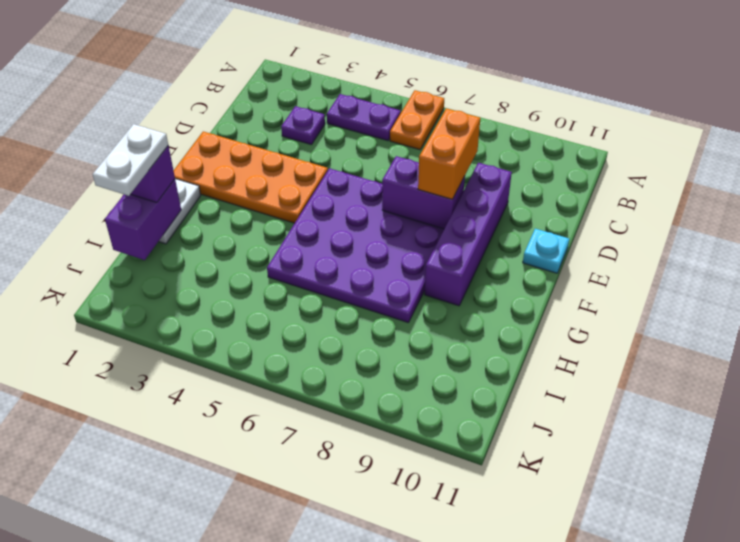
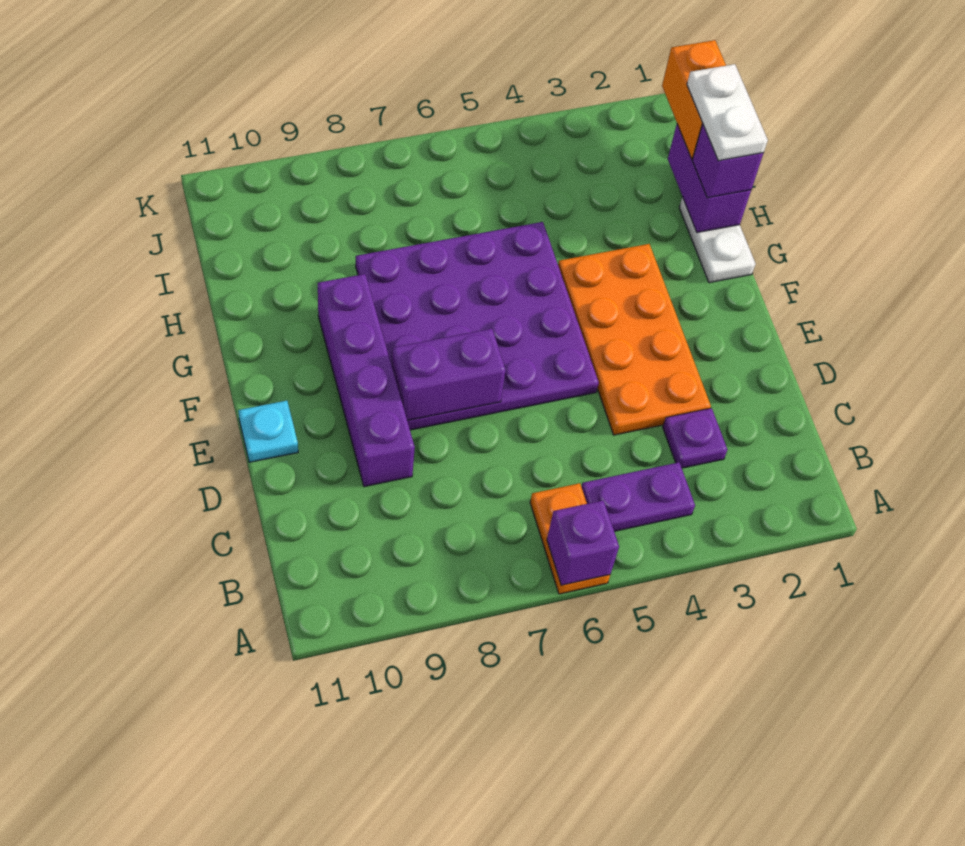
none -> purple brick A6 level 2
orange brick D8:E8 level 3 -> orange brick I1:J1 level 3
orange plate E1:F4 level 1 -> orange plate D3:G4 level 1

